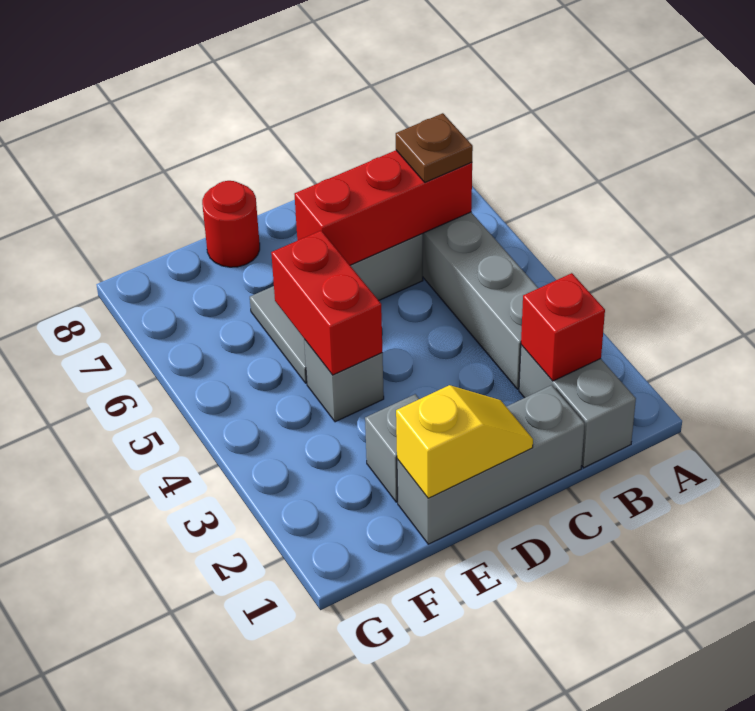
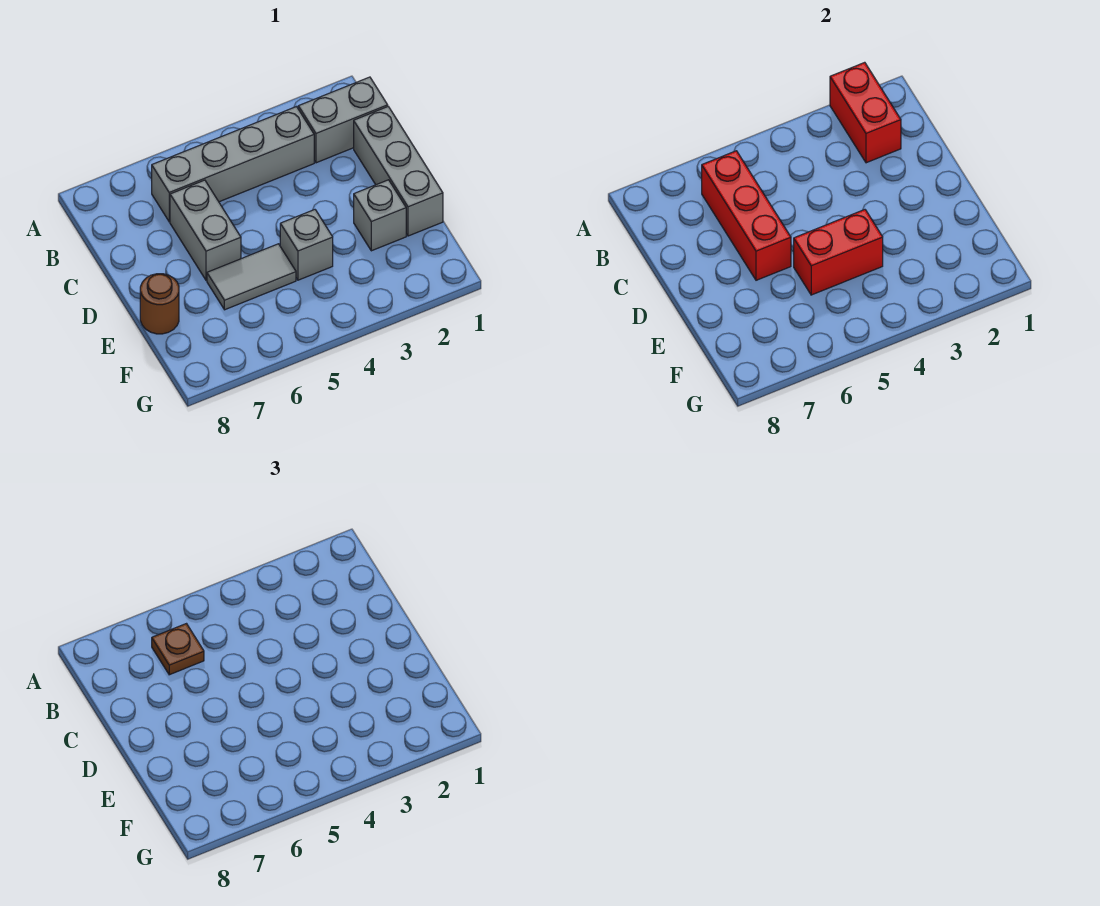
red brick B2 level 2 -> red brick A2:B2 level 2
yellow slope D1:E1 level 2 top E -> none
red round brick E8 level 1 -> brown round brick E8 level 1

